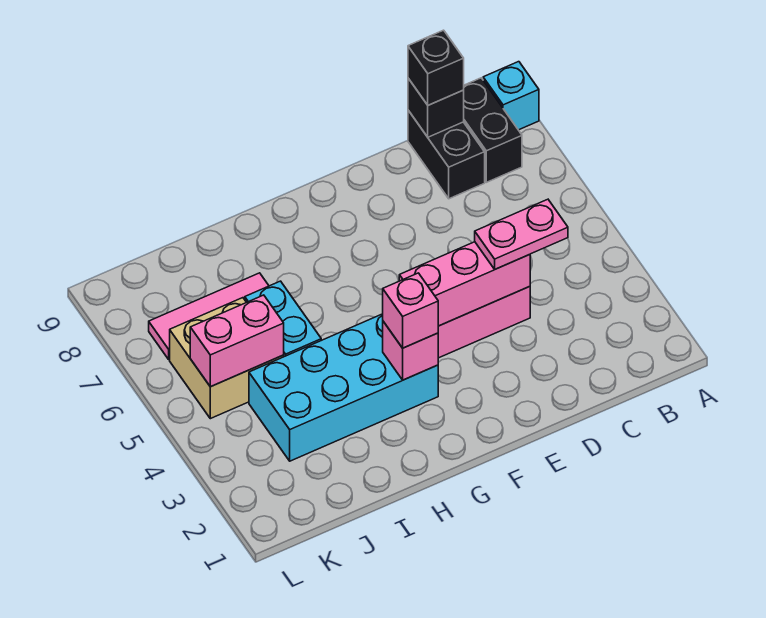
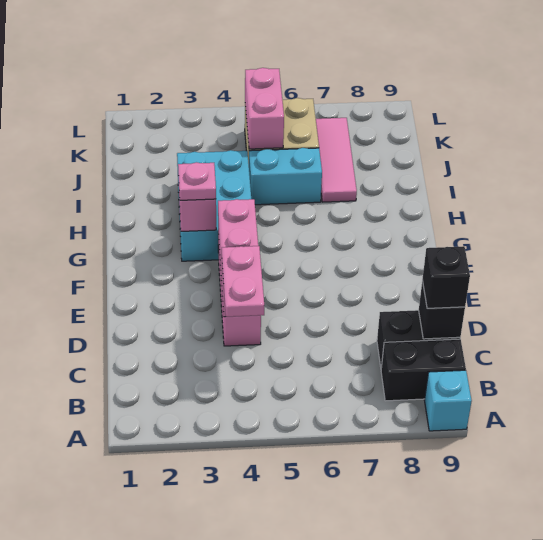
cyan brick G3:J4 level 1 -> cyan brick G3:I4 level 1
pink brick G3 level 3 -> pink plate G3 level 3

